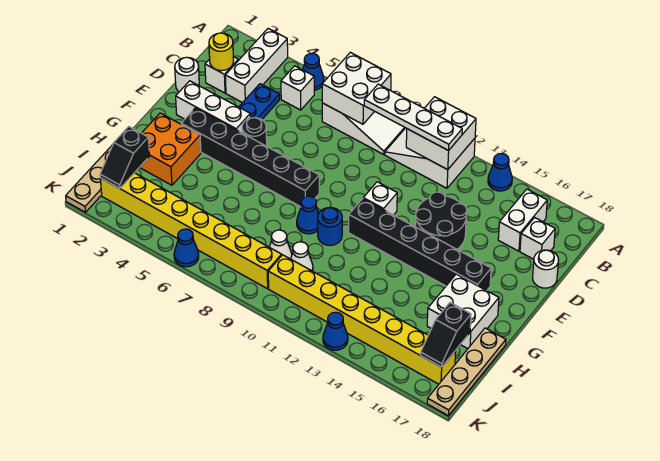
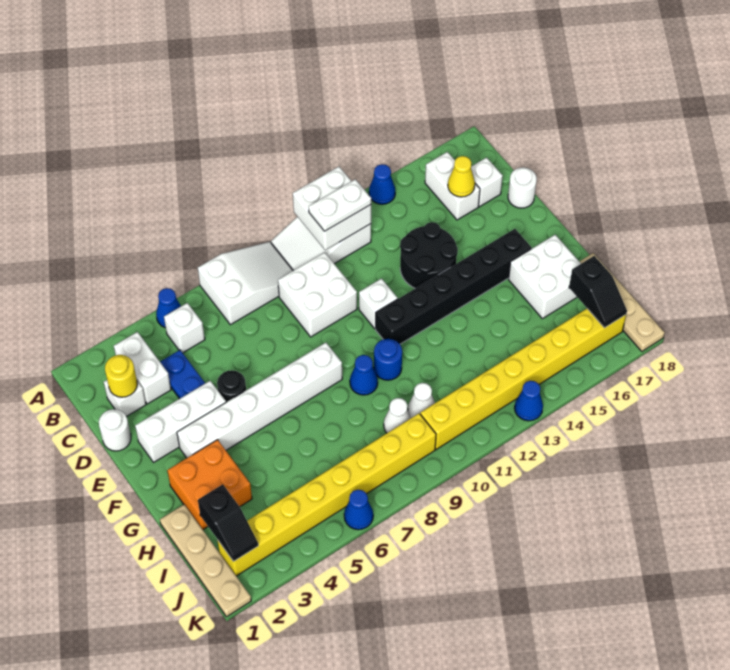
white brick A3:C3 level 1 -> white brick B3:C3 level 1
white brick A7:B8 level 2 -> white brick C9:D10 level 1
white plate B9:B12 level 3 -> white plate B11:B12 level 3
none -> yellow cone C16 level 2
black brick F3:F8 level 1 -> white brick F3:F8 level 1

